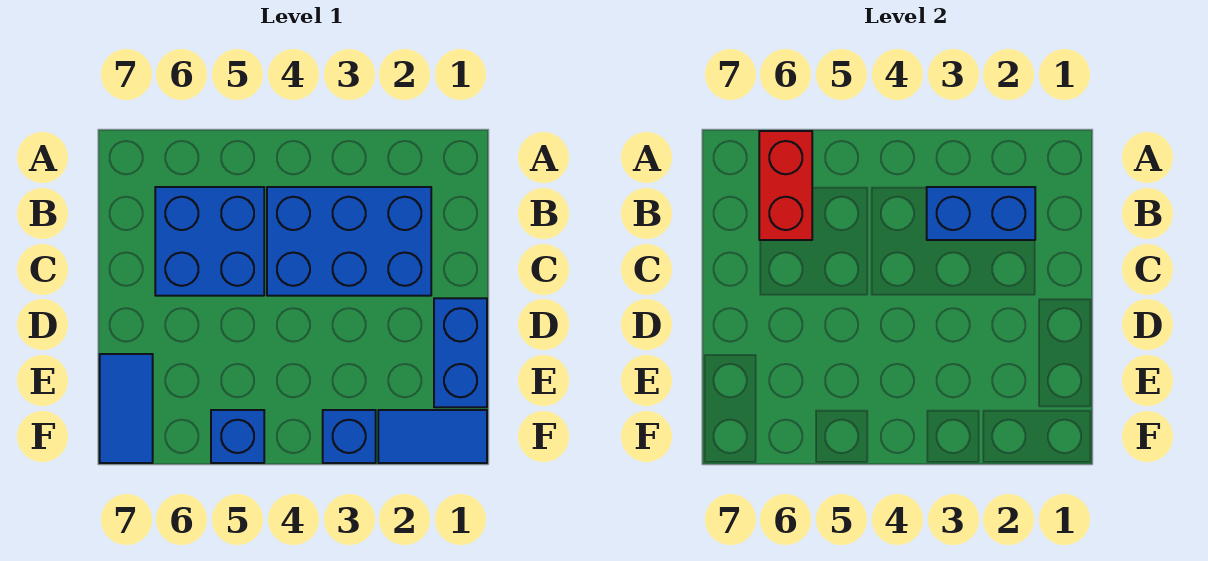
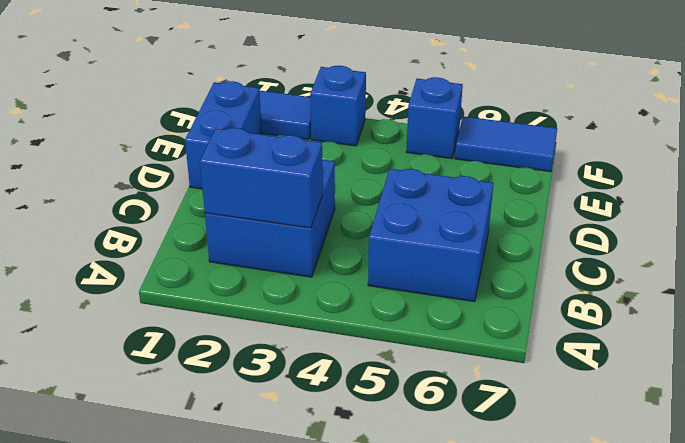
red brick A6:B6 level 2 -> none
blue brick B2:C4 level 1 -> blue brick B2:C3 level 1
blue tile E7:F7 level 1 -> blue tile F6:F7 level 1

